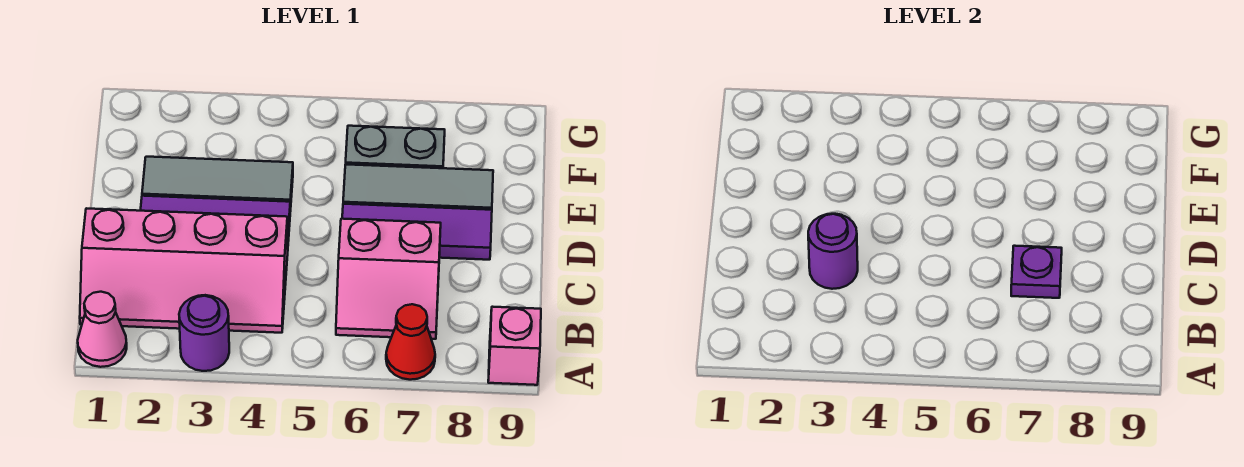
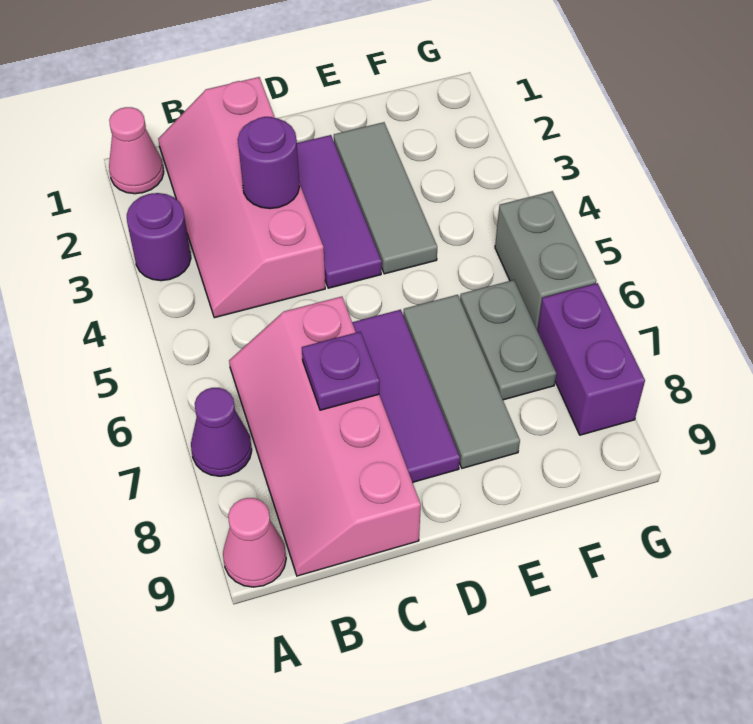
red cone A7 level 1 -> purple cone A7 level 1
pink brick A9 level 1 -> pink cone A9 level 1
pink slope B6:C7 level 1 top C -> pink slope B6:C9 level 1 top C
none -> grey brick G5:G6 level 1
none -> purple brick G7:G8 level 1

